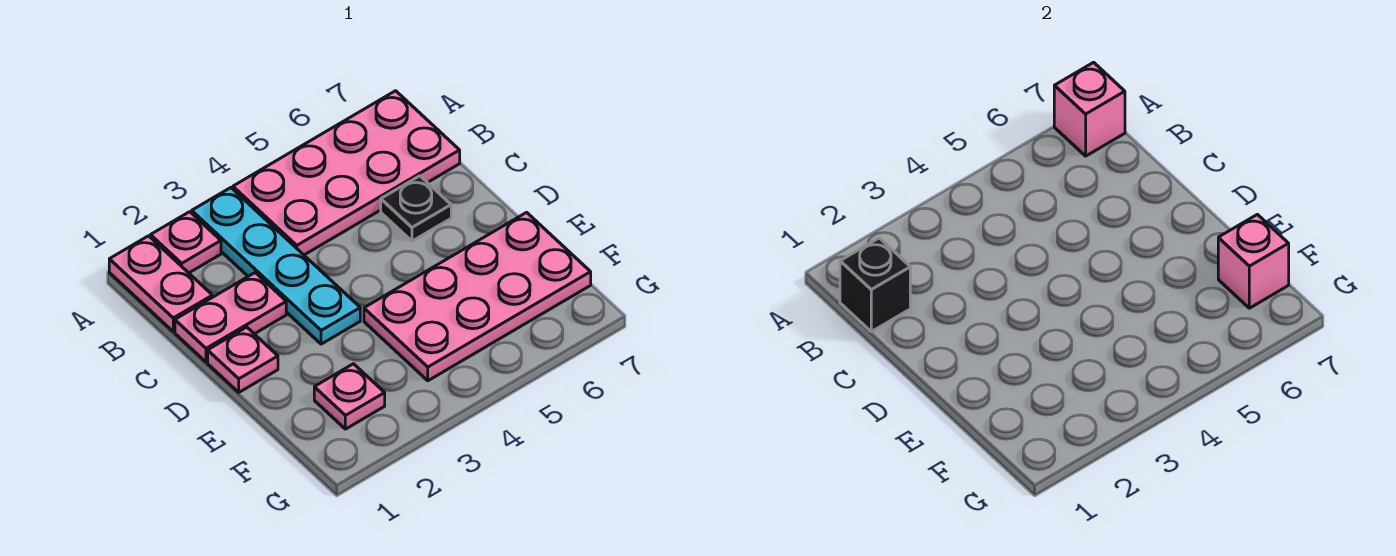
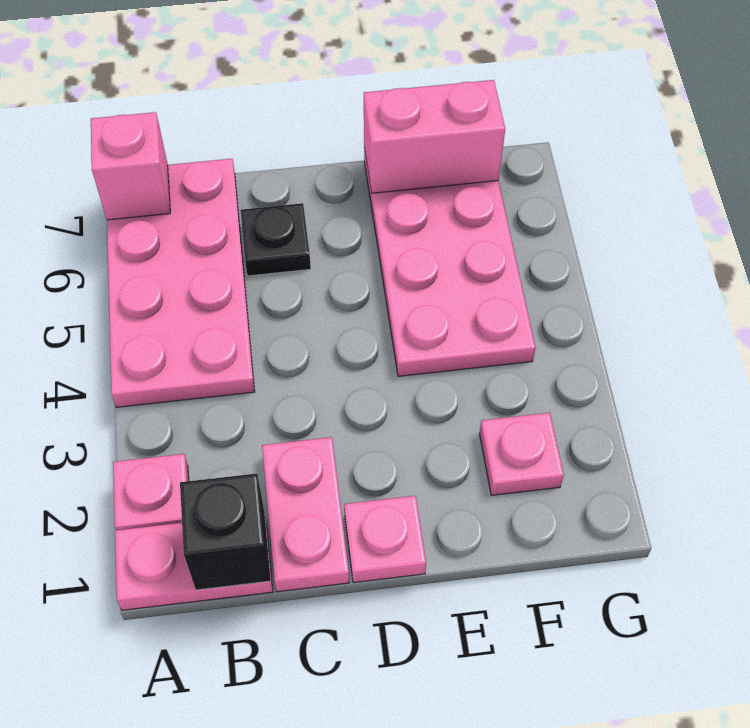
cyan plate A3:D3 level 1 -> none
pink brick F7 level 2 -> pink brick E7:F7 level 2

